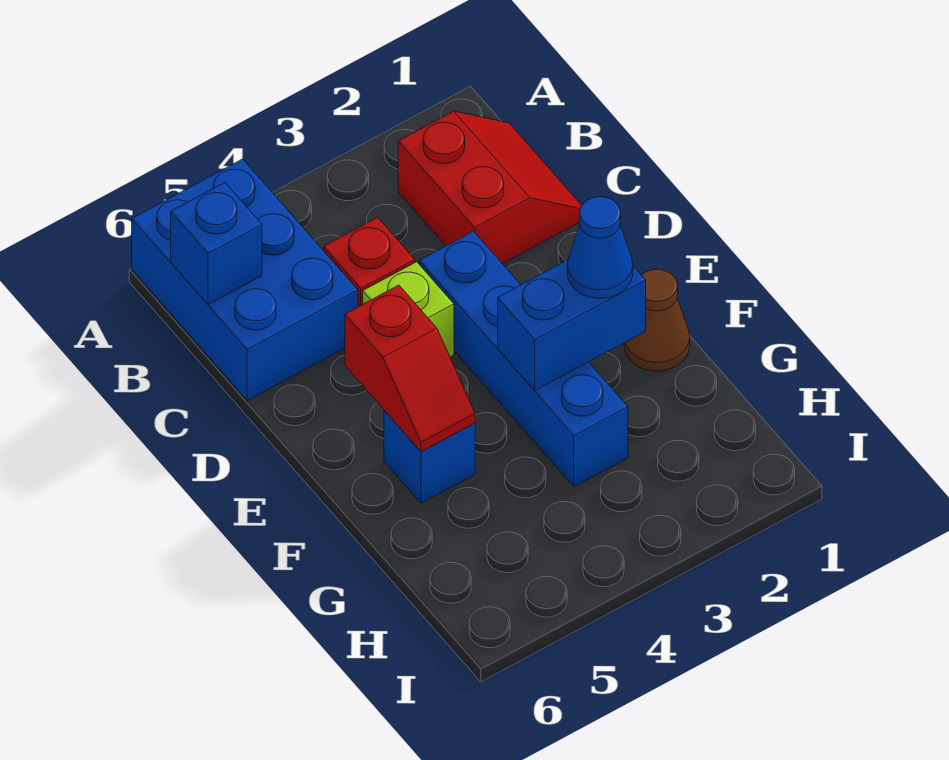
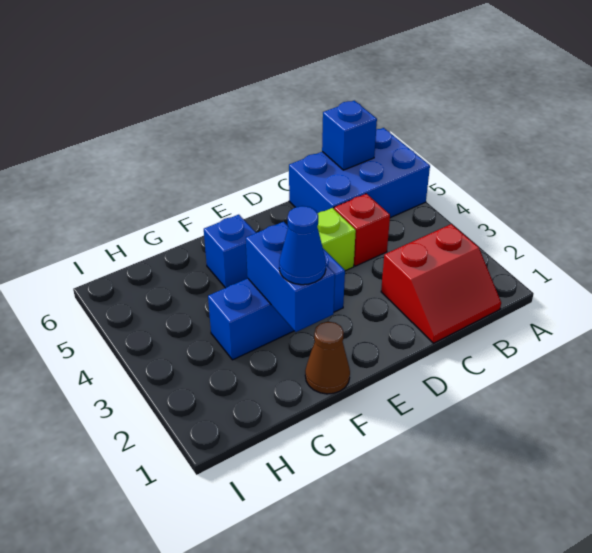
blue brick D3:G3 level 1 -> blue brick E3:G3 level 1
red slope E5:F5 level 2 top E -> none

